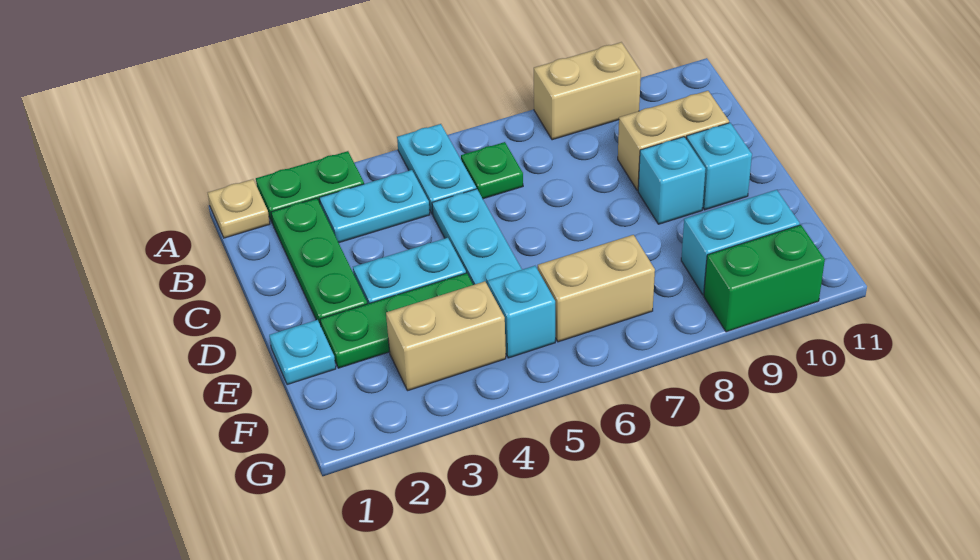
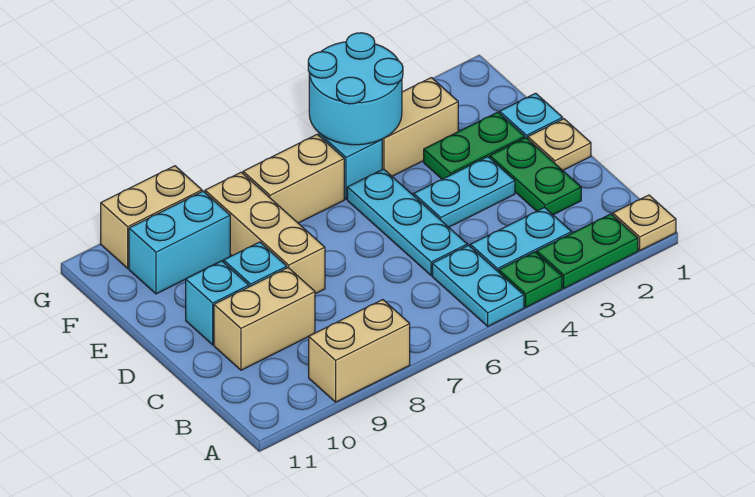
green plate B2:D2 level 1 -> green plate C2:D2 level 1
green plate B6 level 1 -> green plate A4 level 1
none -> tan plate D1 level 1
none -> tan brick D8:F8 level 1
green plate E2:E4 level 1 -> green plate E2:E3 level 1
none -> cyan round brick F4:G5 level 2
green brick G9:G10 level 1 -> tan brick G9:G10 level 1

